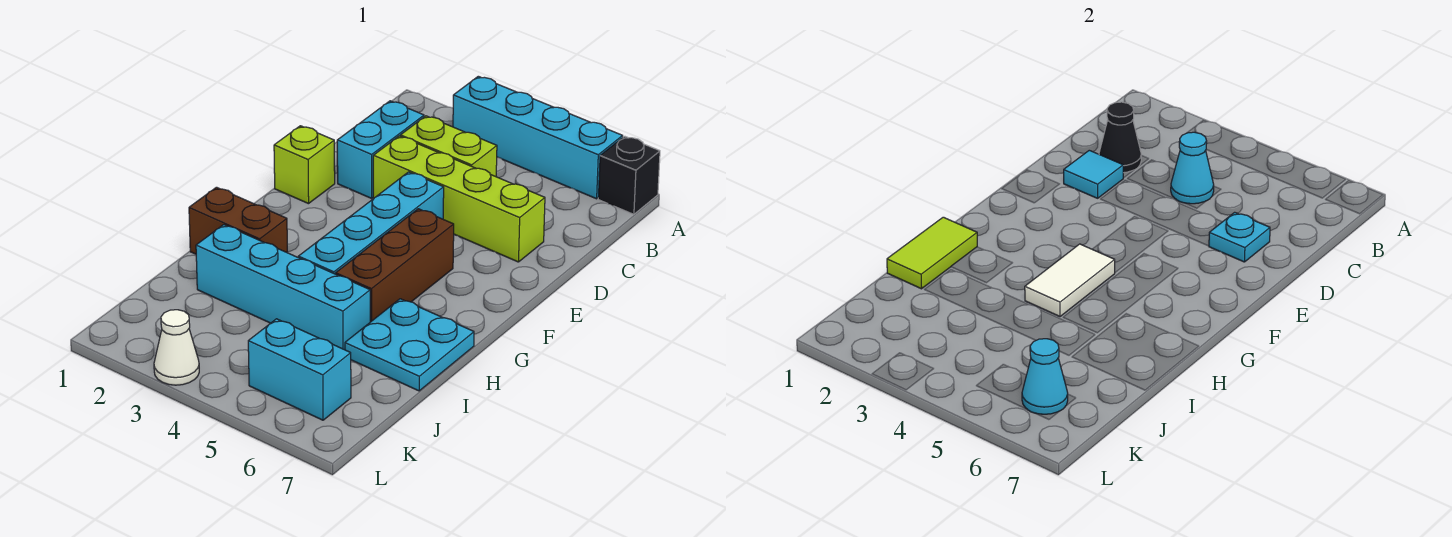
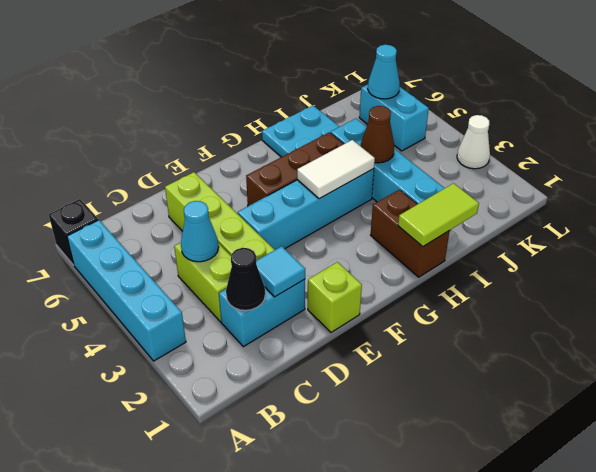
cyan plate D6 level 2 -> none
none -> brown cone I4 level 2

